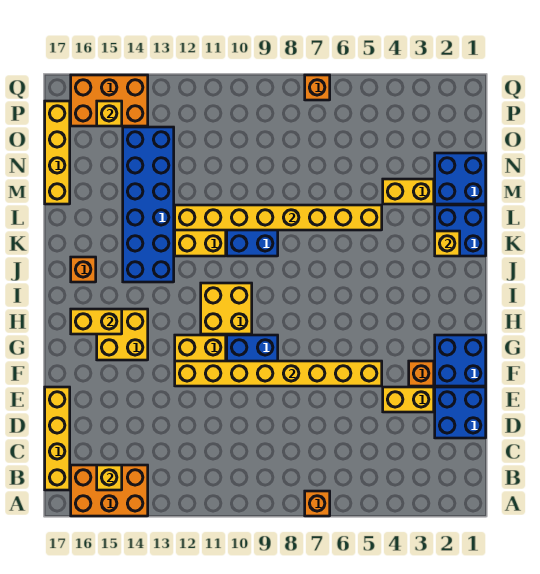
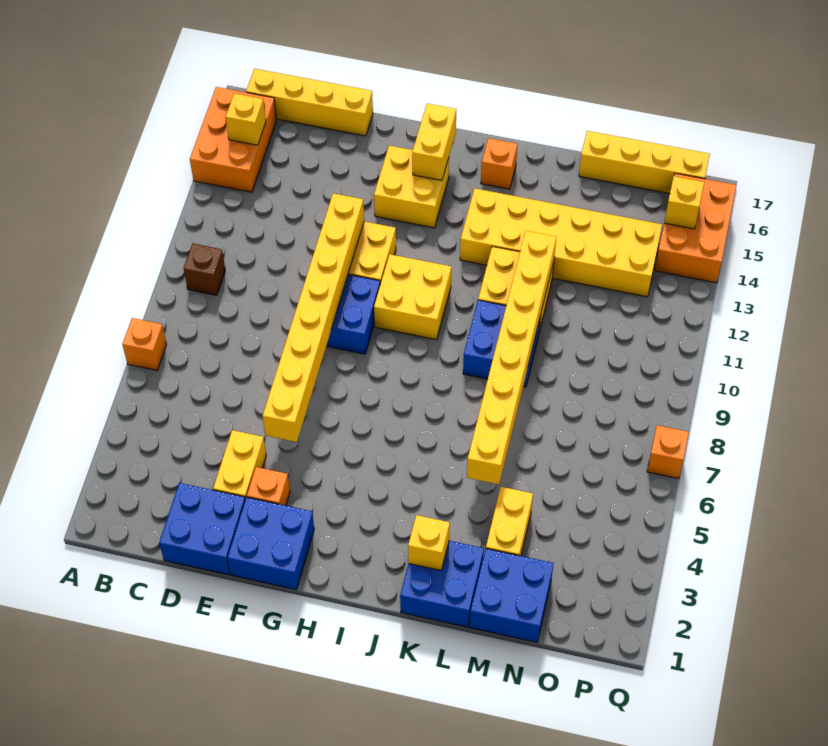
none -> brown brick B10 level 1
blue brick J13:O14 level 1 -> yellow brick J13:O14 level 1

